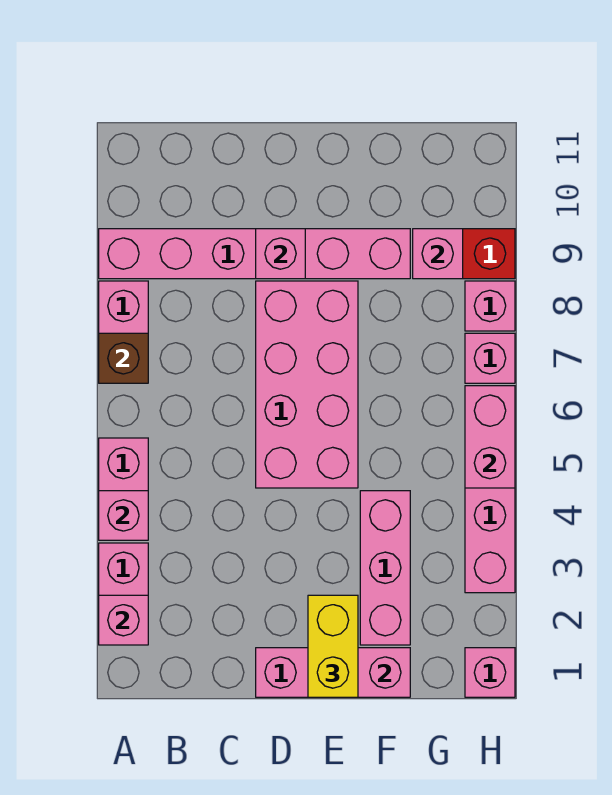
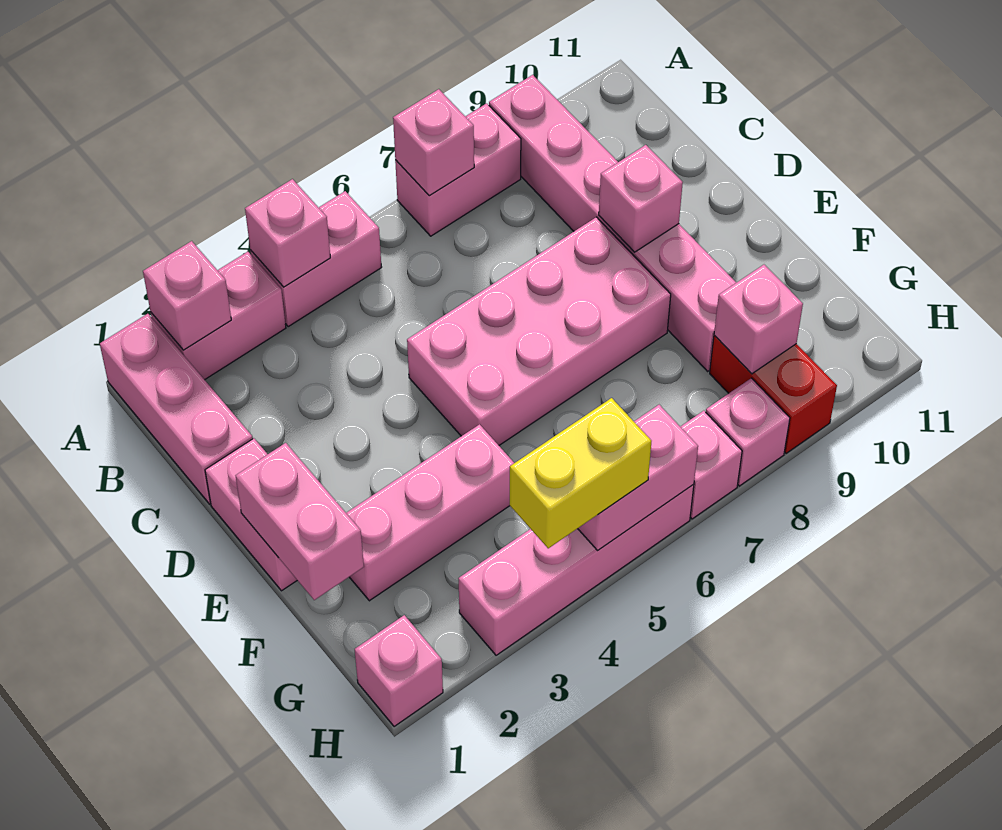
none -> pink brick A1:C1 level 1
brown brick A7 level 2 -> pink brick A7 level 2
yellow brick E1:E2 level 3 -> yellow brick H4:H5 level 3

